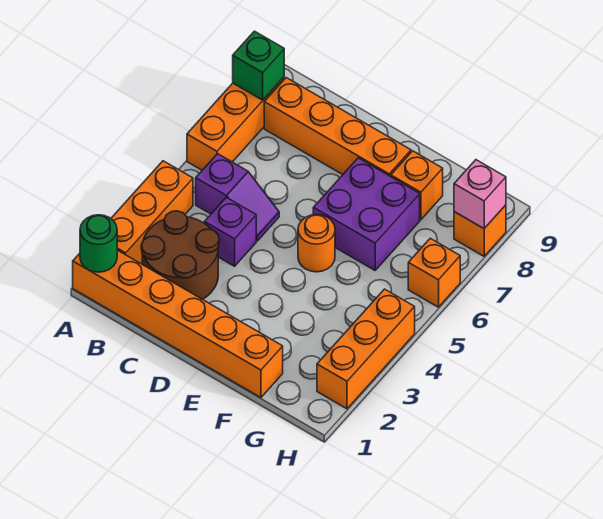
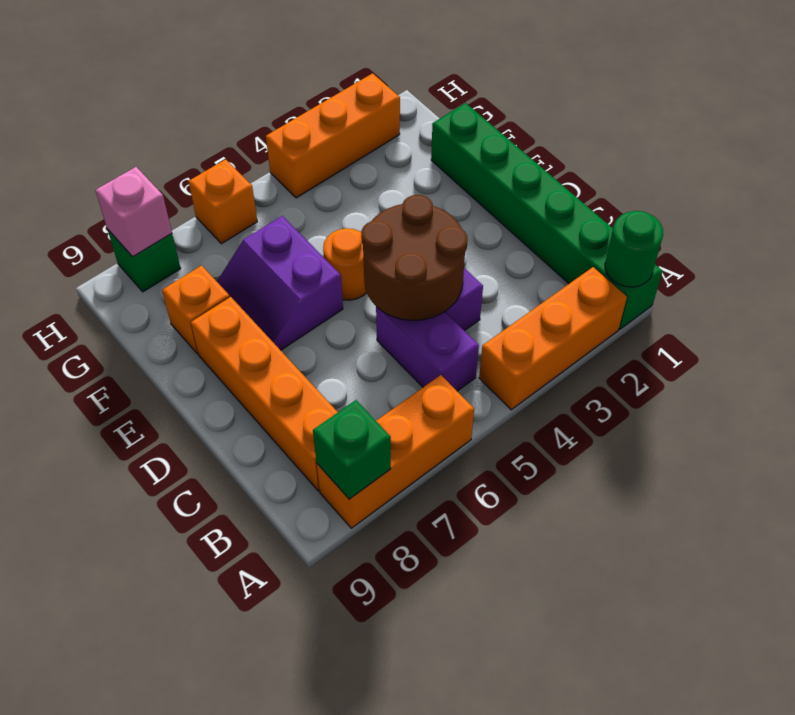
orange brick A1:F1 level 1 -> green brick A1:F1 level 1
brown round brick B2:C3 level 1 -> brown round brick C4:D5 level 2
purple slope B5:C5 level 1 top B -> purple brick B5:C5 level 1
purple brick E6:F7 level 1 -> purple slope E6:F7 level 1 top 6
orange brick H8 level 1 -> green brick H8 level 1

